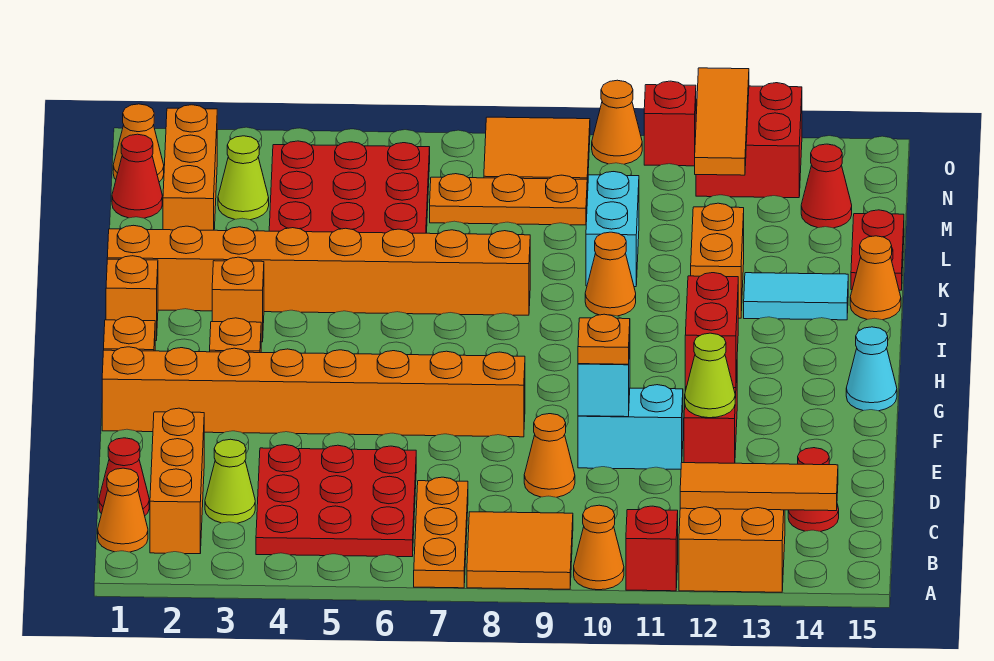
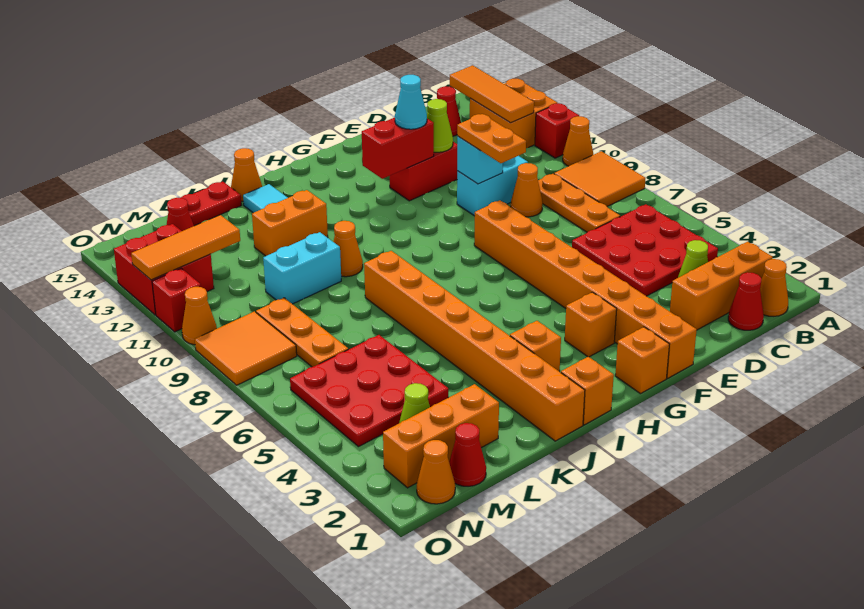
orange plate A7:C7 level 1 -> orange plate C7:C9 level 1
cyan brick E10:E11 level 1 -> cyan brick D10:E10 level 1
orange plate E10 level 3 -> orange plate E9:E10 level 3
cyan cone G15 level 1 -> cyan cone F12 level 3

